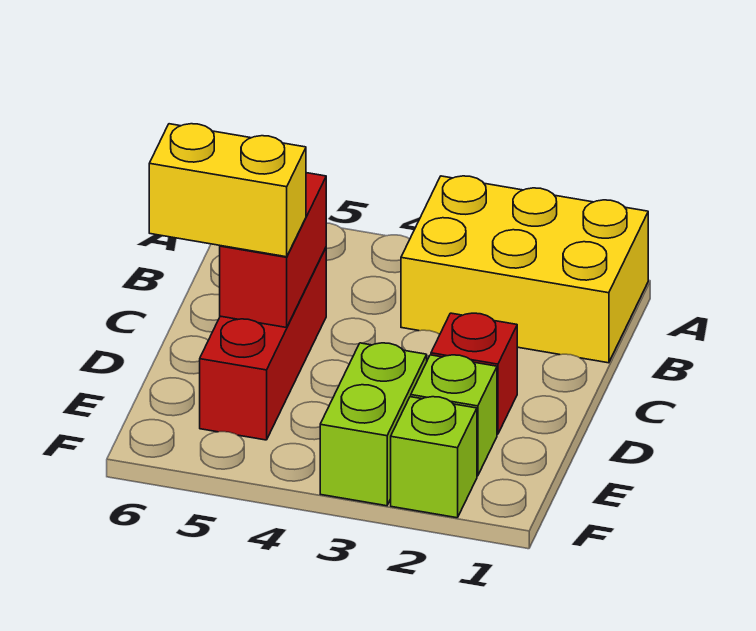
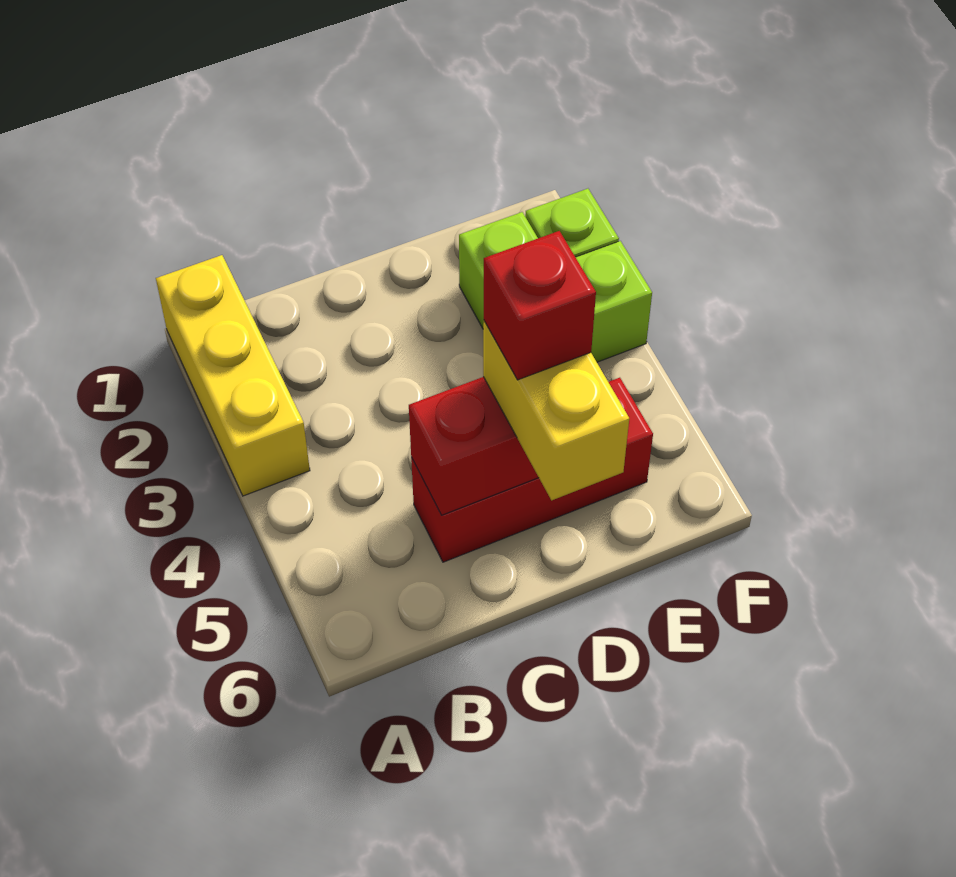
yellow brick A1:B3 level 1 -> yellow brick A1:A3 level 1
red brick D2 level 1 -> red brick D5 level 4

